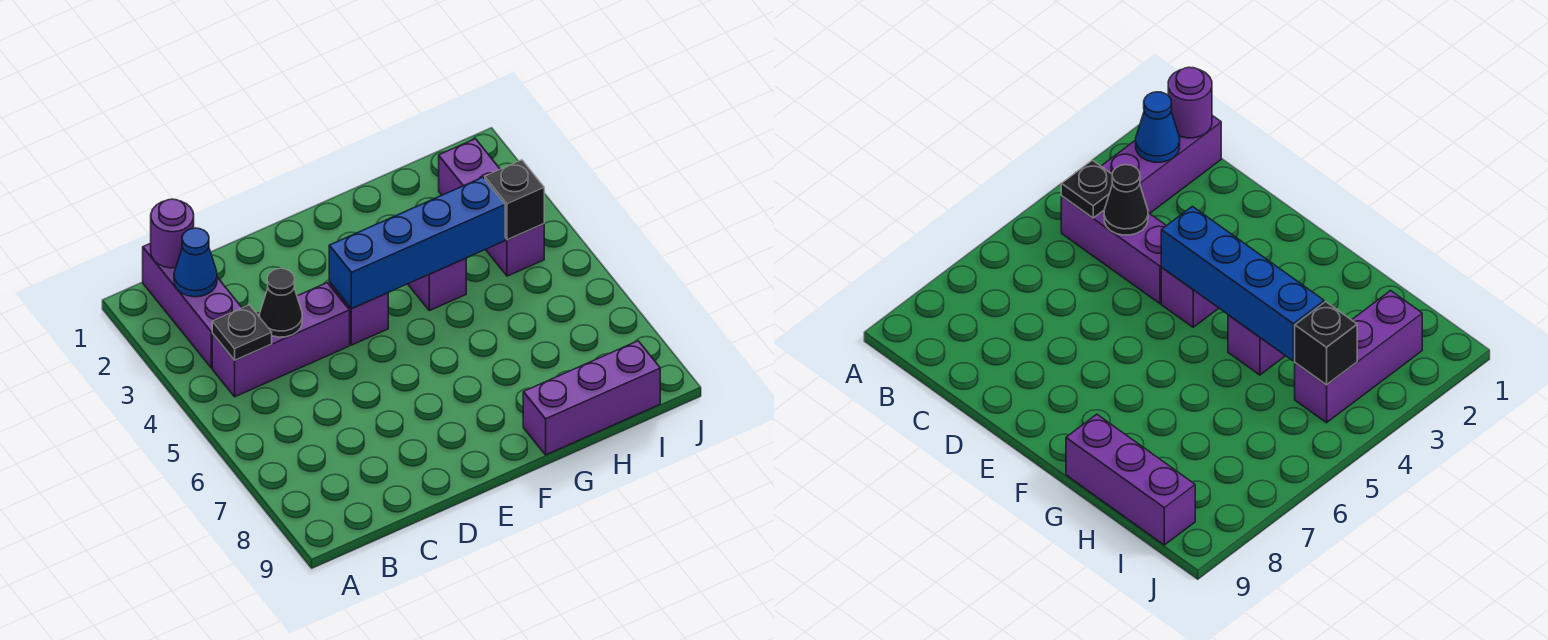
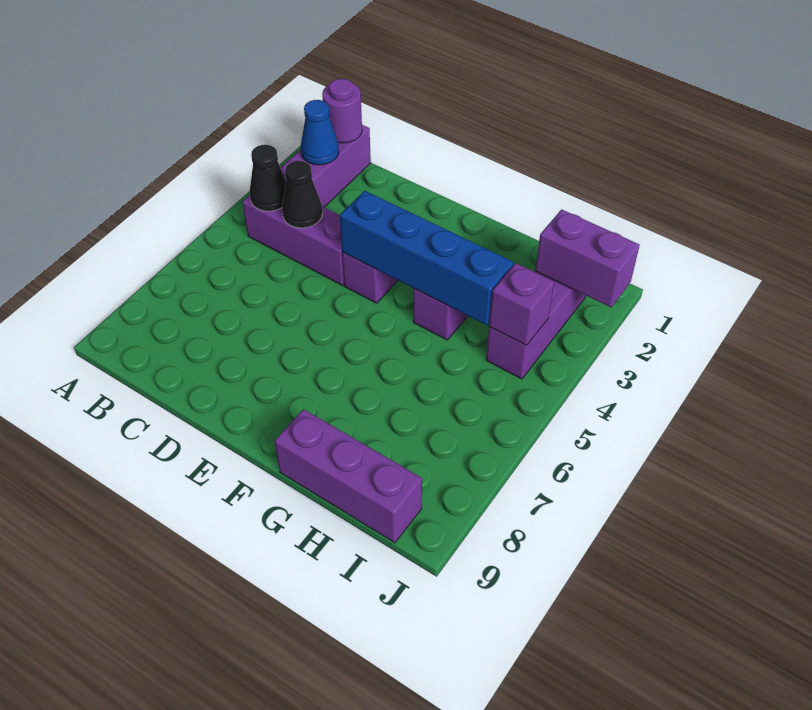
black plate B4 level 2 -> black cone B4 level 2
none -> purple brick I2:J2 level 2
black brick I4 level 2 -> purple brick I4 level 2

